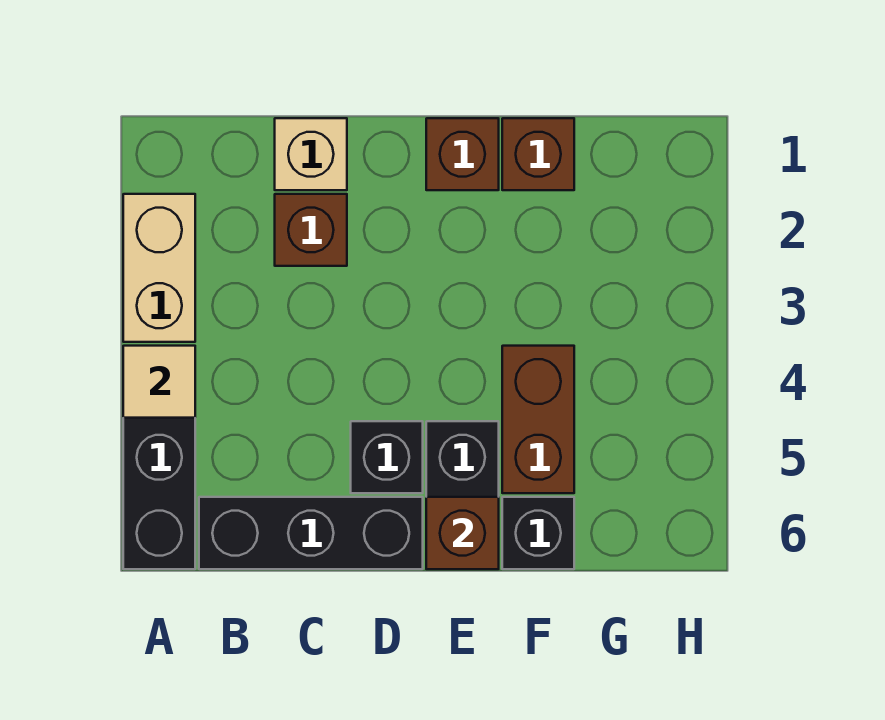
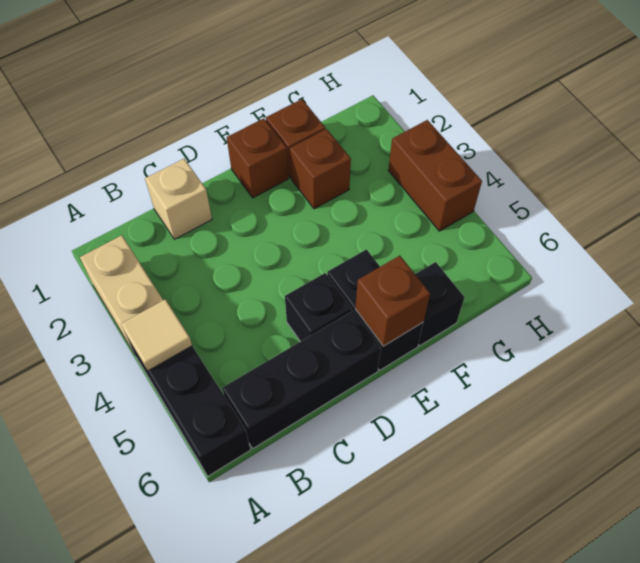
brown brick C2 level 1 -> brown brick F2 level 1
brown brick F4:F5 level 1 -> brown brick H3:H4 level 1

